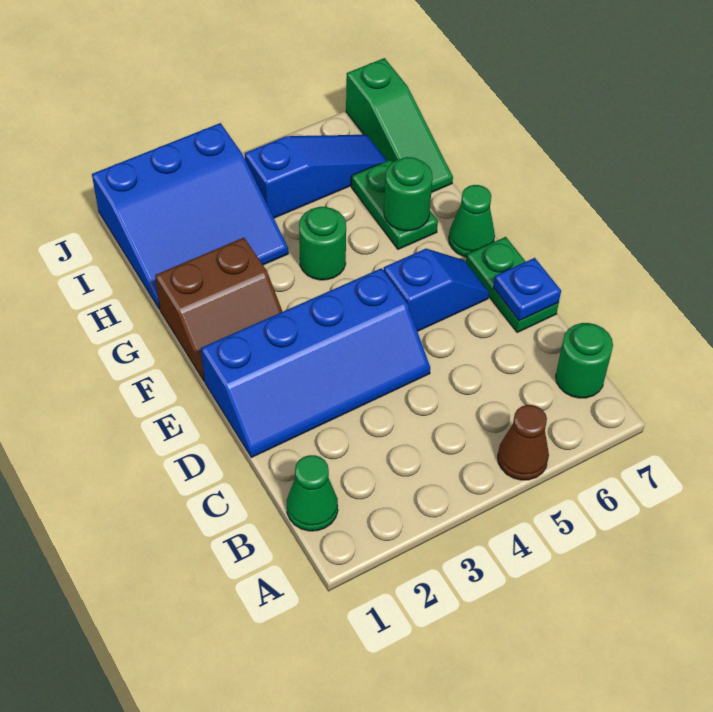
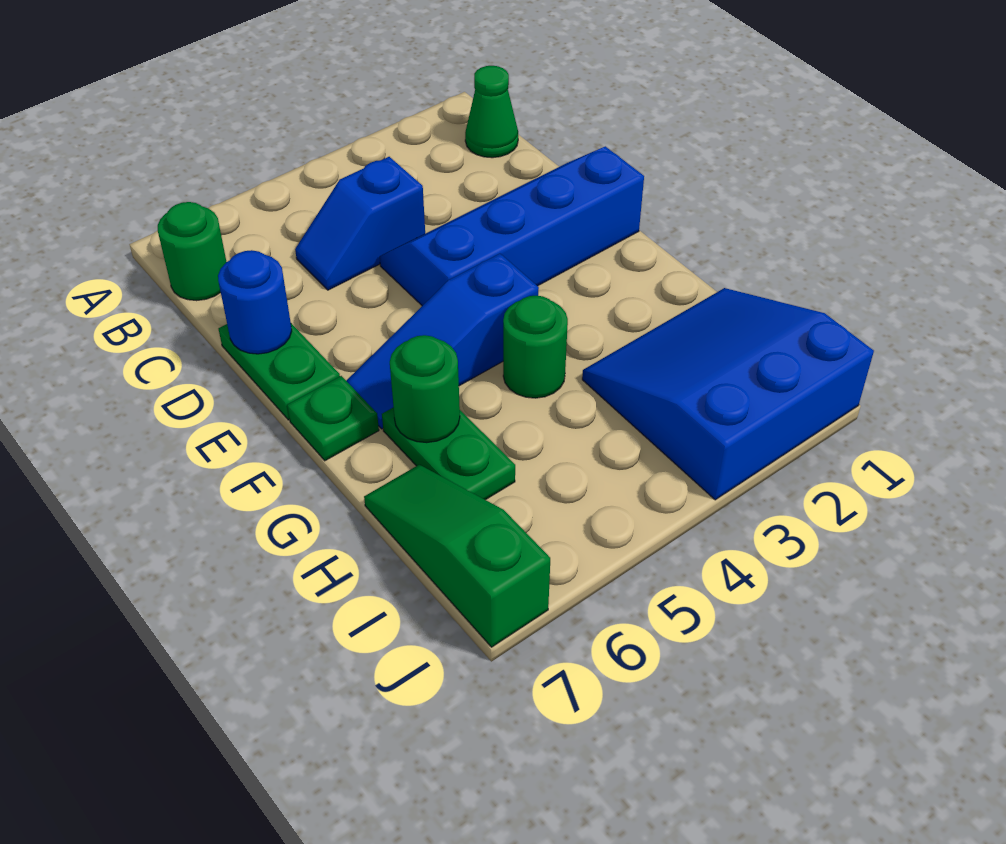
brown cone A5 level 1 -> none
blue plate D7 level 2 -> blue round brick D7 level 2
blue slope E5:E6 level 1 top 5 -> blue slope C4:C5 level 1 top 4
brown slope F1:G2 level 1 top G -> none
green cone F7 level 1 -> green plate F7 level 1
blue slope I4:I6 level 1 top 4 -> blue slope F4:F6 level 1 top 4

